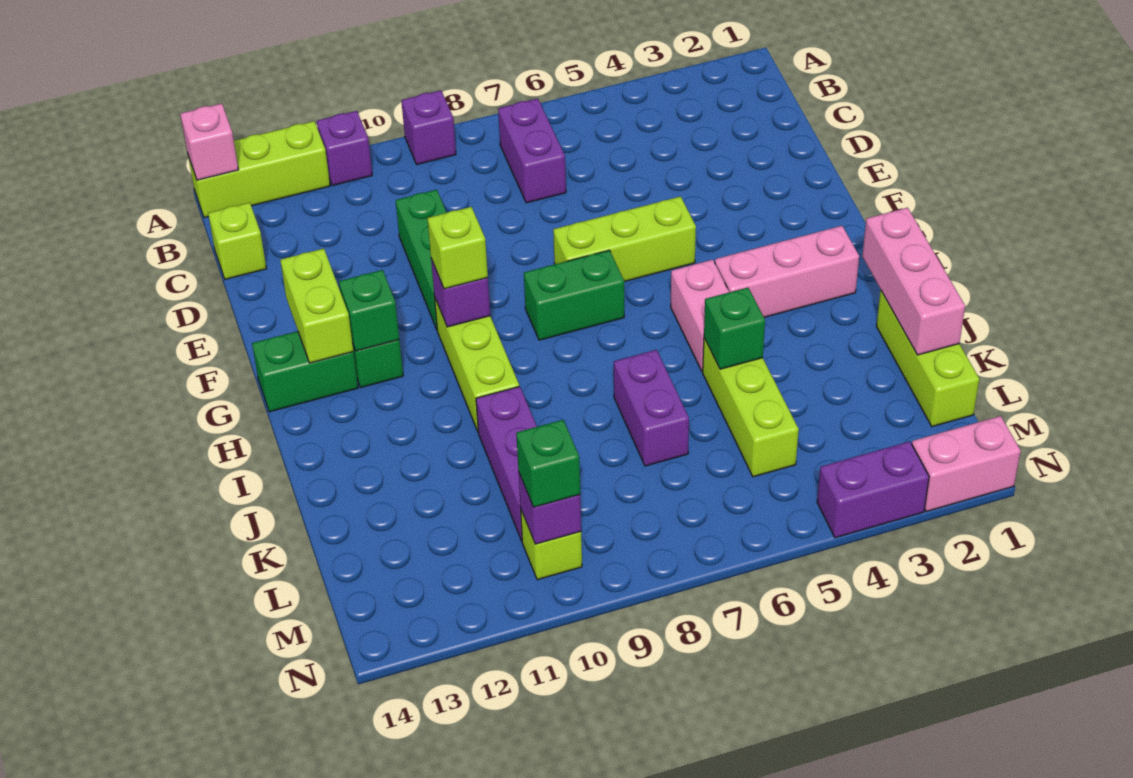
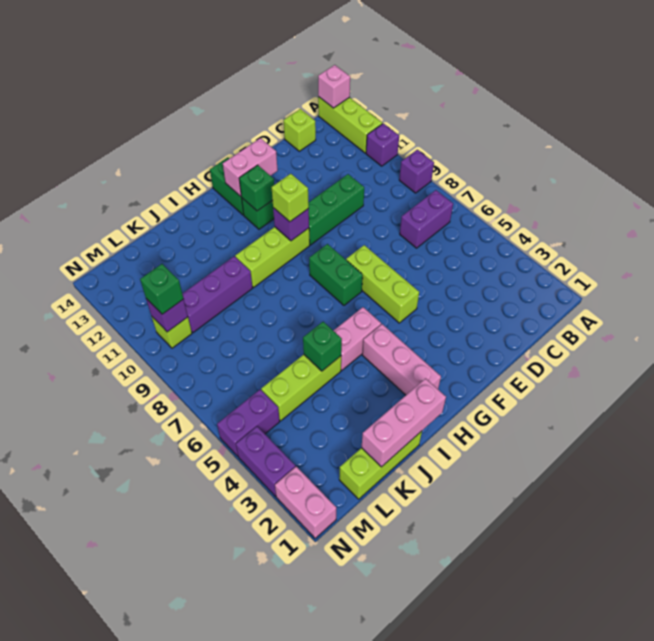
lime brick F13:G13 level 2 -> pink brick F13:G13 level 2
purple brick J7:K7 level 1 -> purple brick M5:N5 level 1

